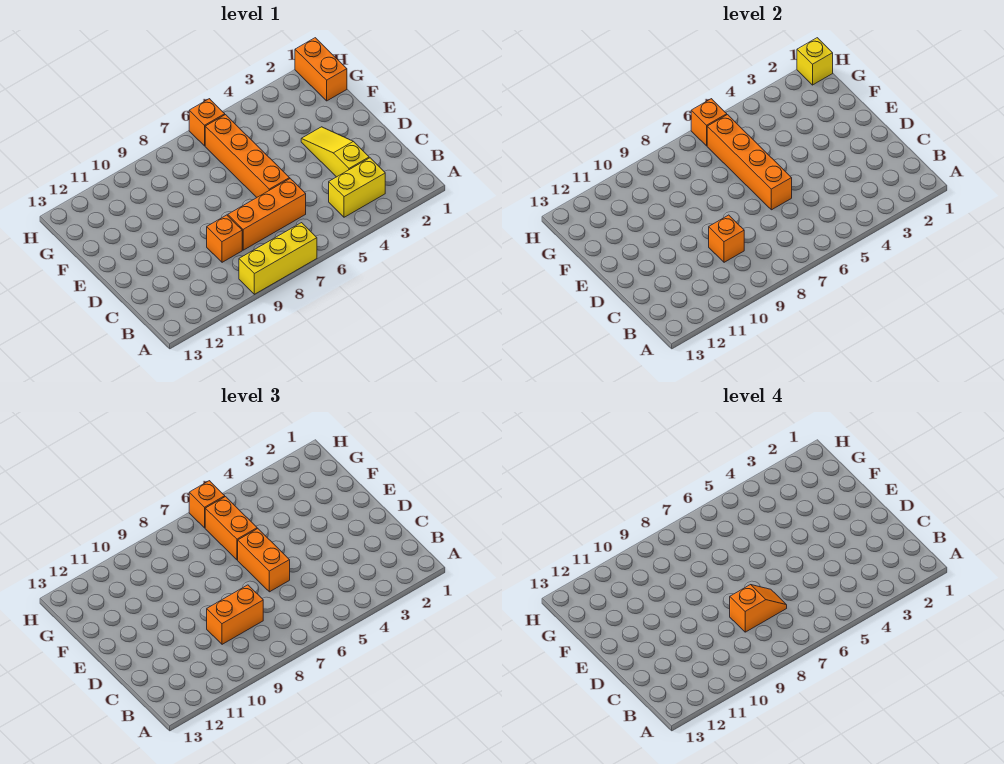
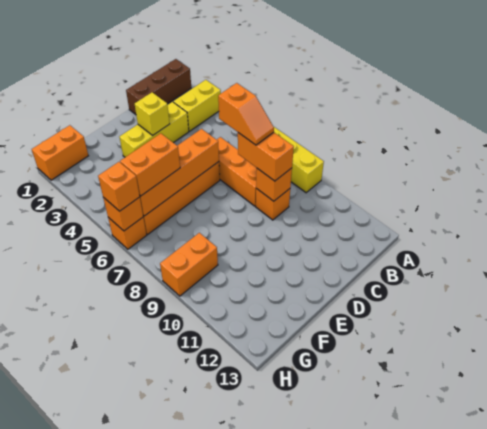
none -> brown brick A1:C1 level 1
yellow brick B3:B4 level 1 -> yellow brick A3:B3 level 1
yellow slope C3:E3 level 1 top C -> yellow brick C3:E3 level 1
orange slope C7:C8 level 4 top 8 -> orange slope C7:C8 level 4 top 7
orange brick D6:E6 level 3 -> orange brick G9:H9 level 1
yellow brick H1 level 2 -> yellow brick D3 level 2

